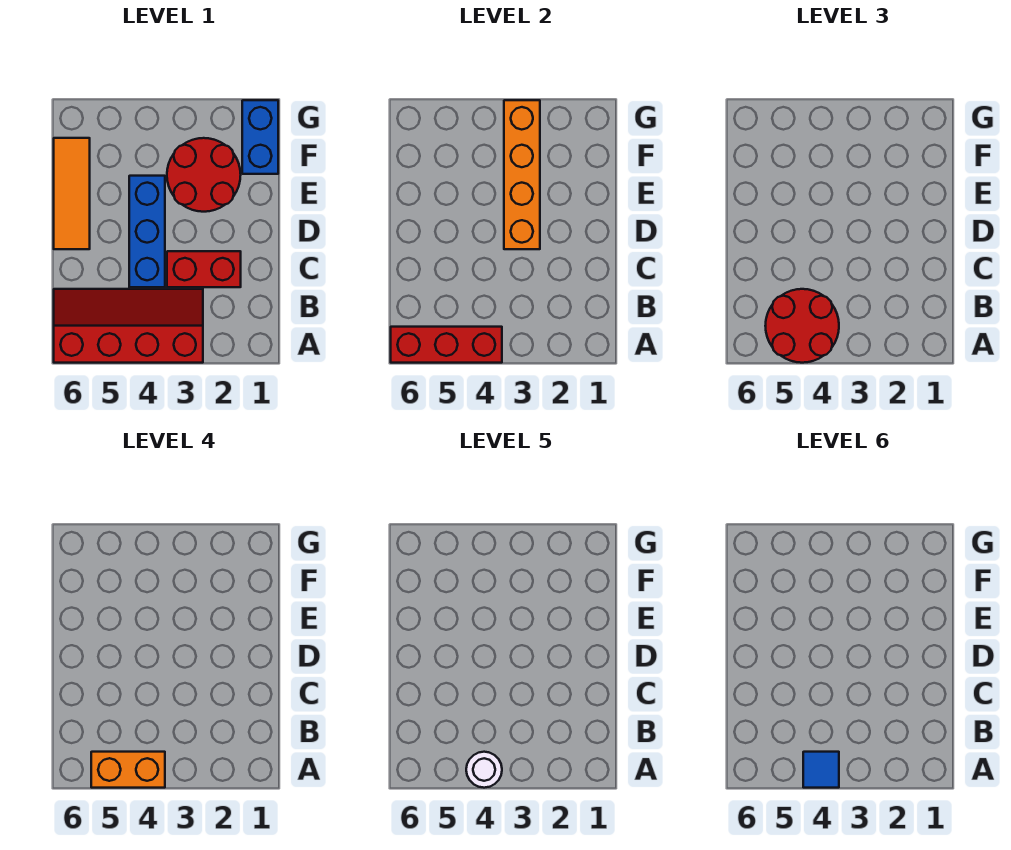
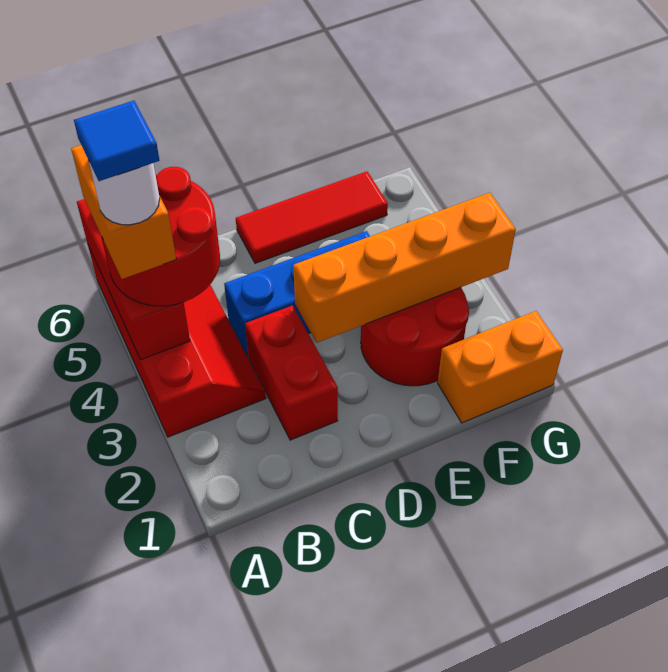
orange tile D6:F6 level 1 -> red tile D6:F6 level 1
blue brick F1:G1 level 1 -> orange brick F1:G1 level 1

